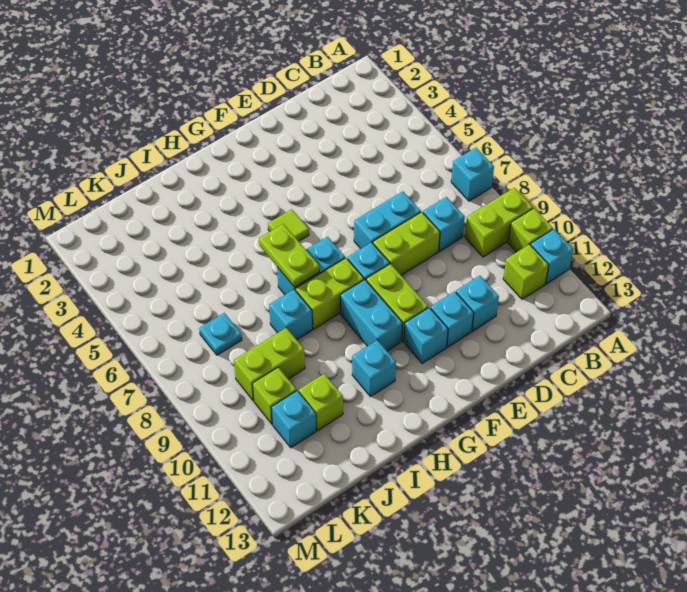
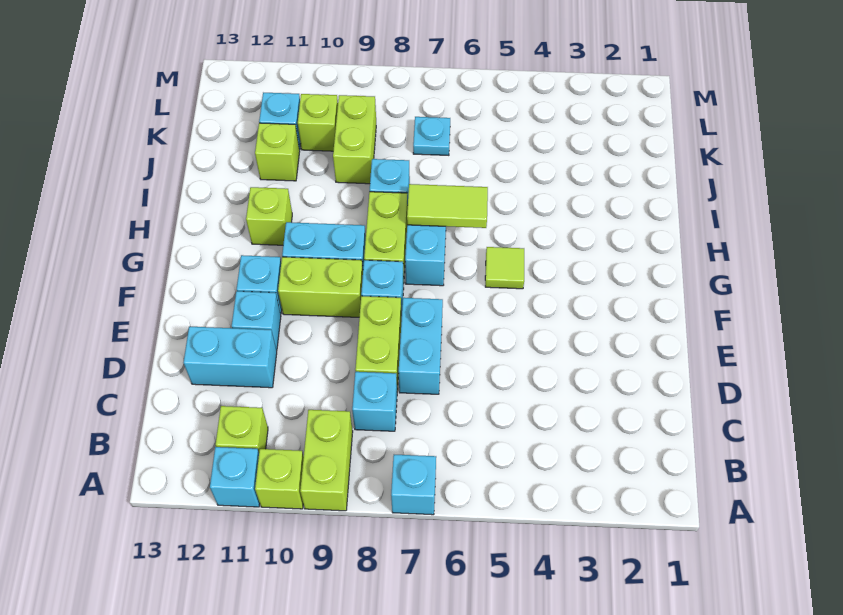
cyan brick D11 level 1 -> cyan brick D11:D12 level 1
lime plate H6:H7 level 2 -> lime tile H6:H7 level 2
cyan brick H11 level 1 -> lime brick H11 level 1

